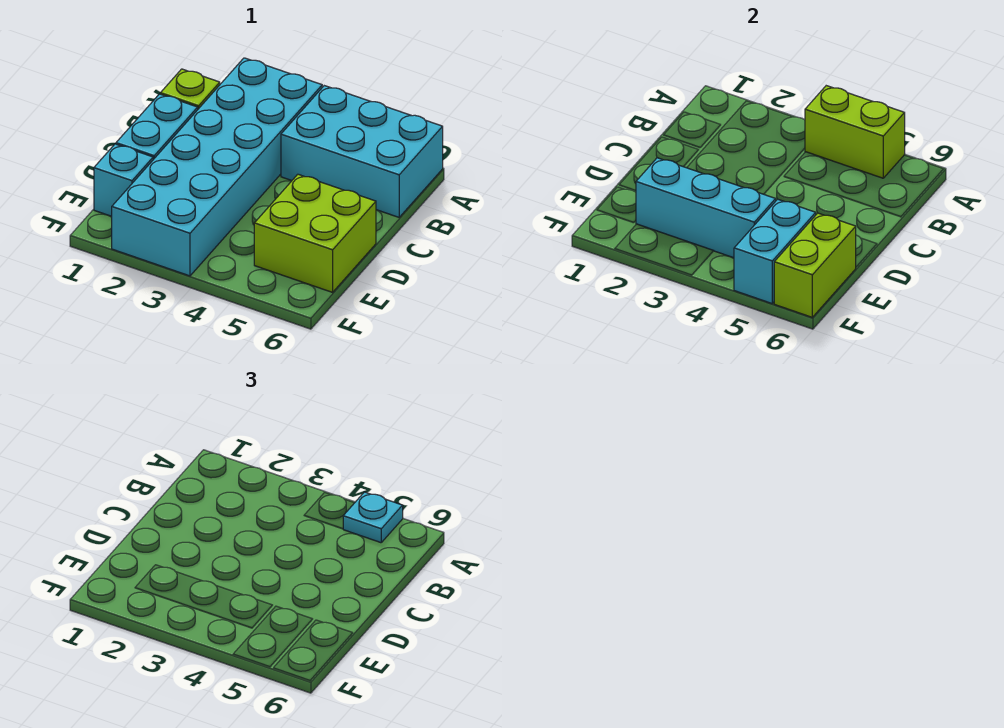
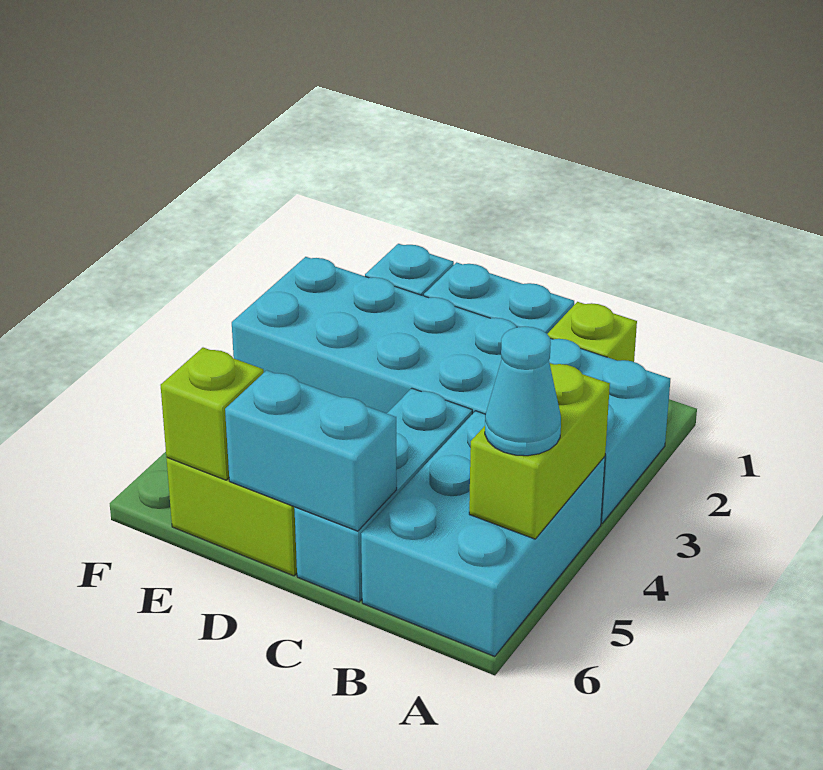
cyan plate A5 level 3 -> cyan cone A5 level 3
cyan brick E2:E4 level 2 -> cyan brick C4:C6 level 1
cyan brick E5:F5 level 2 -> cyan brick C6:D6 level 2
lime brick E6:F6 level 2 -> lime brick E6 level 2

